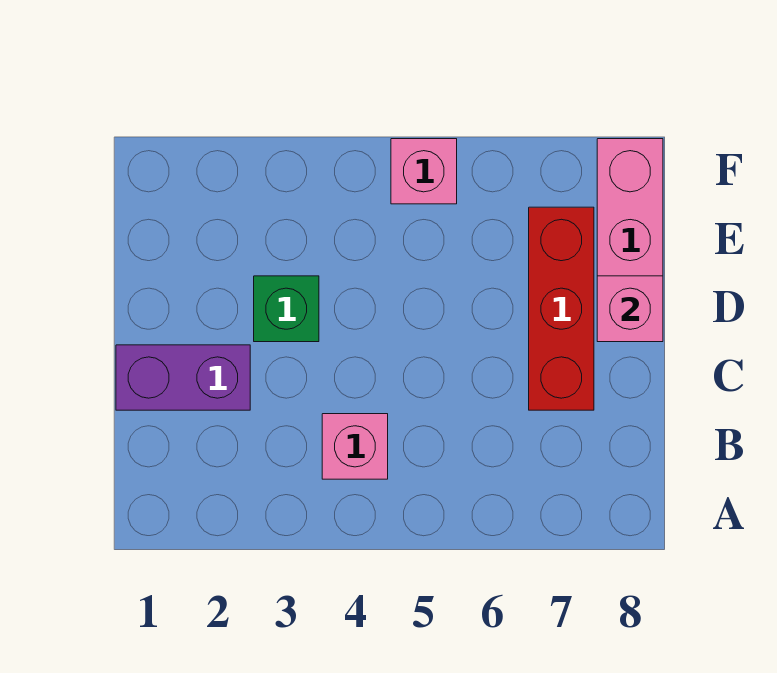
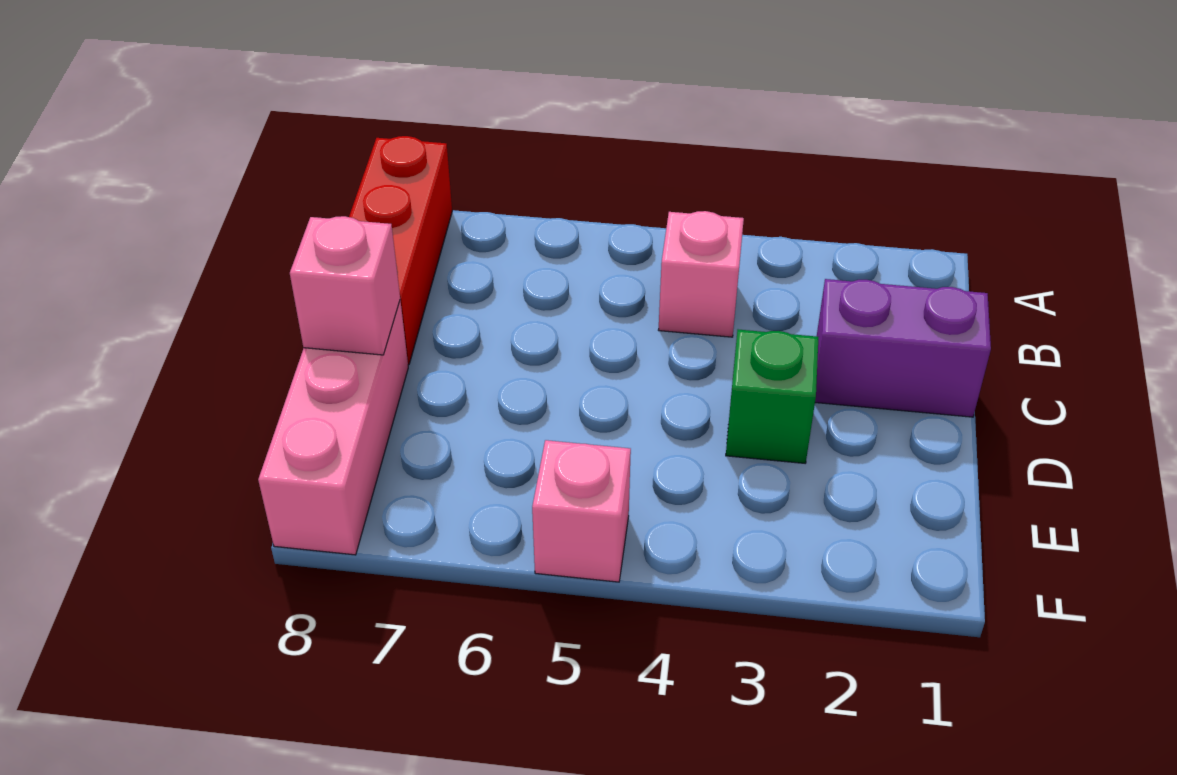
red brick C7:E7 level 1 -> red brick A8:C8 level 1

